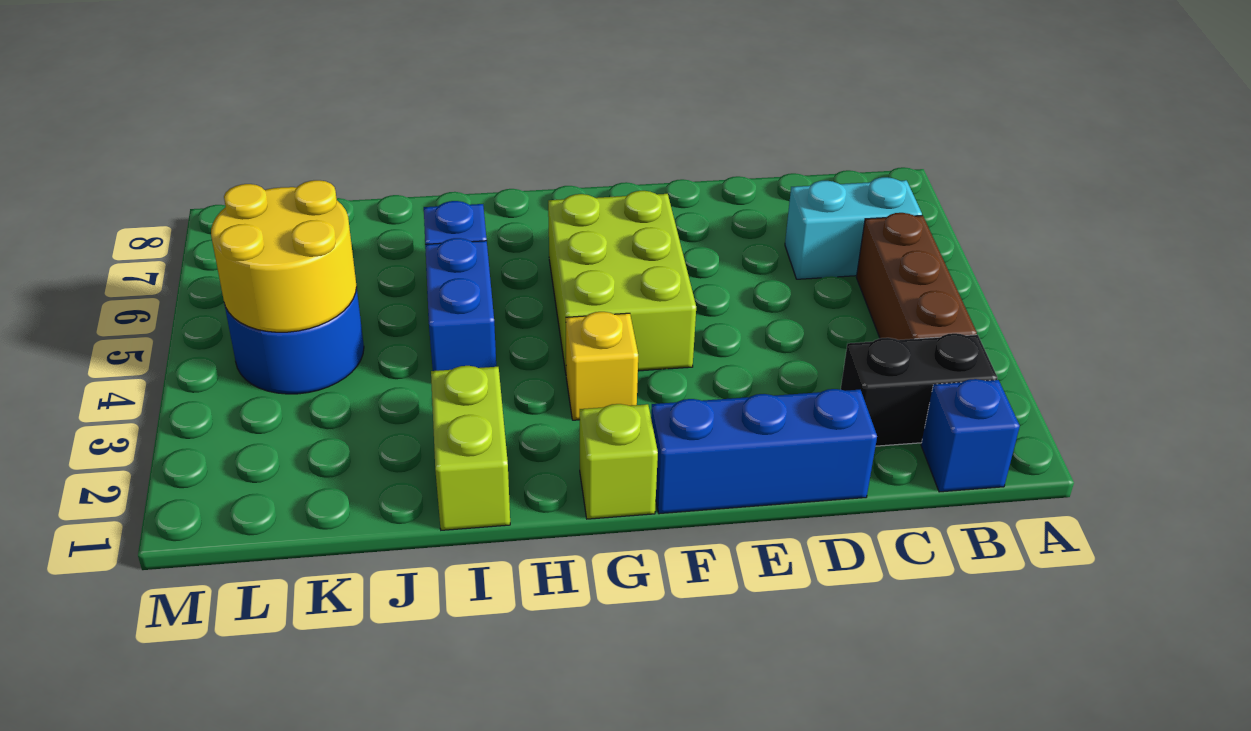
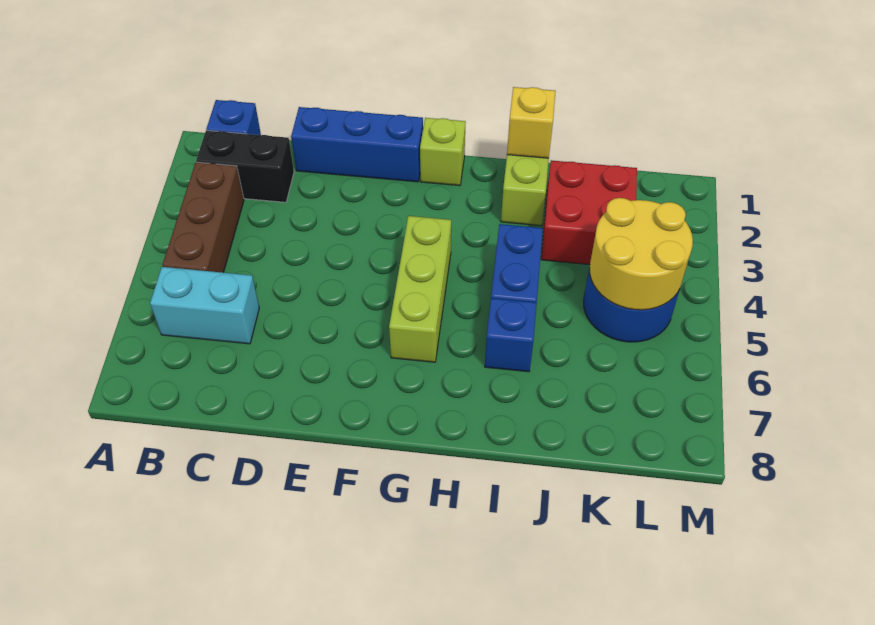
lime brick F4:G6 level 1 -> lime brick G4:G6 level 1
yellow brick G3 level 1 -> yellow brick I1 level 2
none -> red brick J2:K3 level 1

